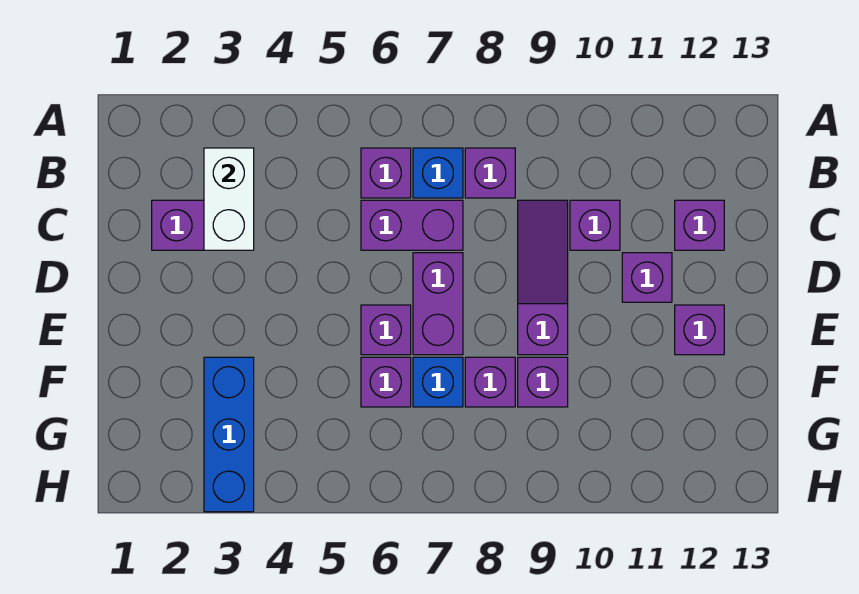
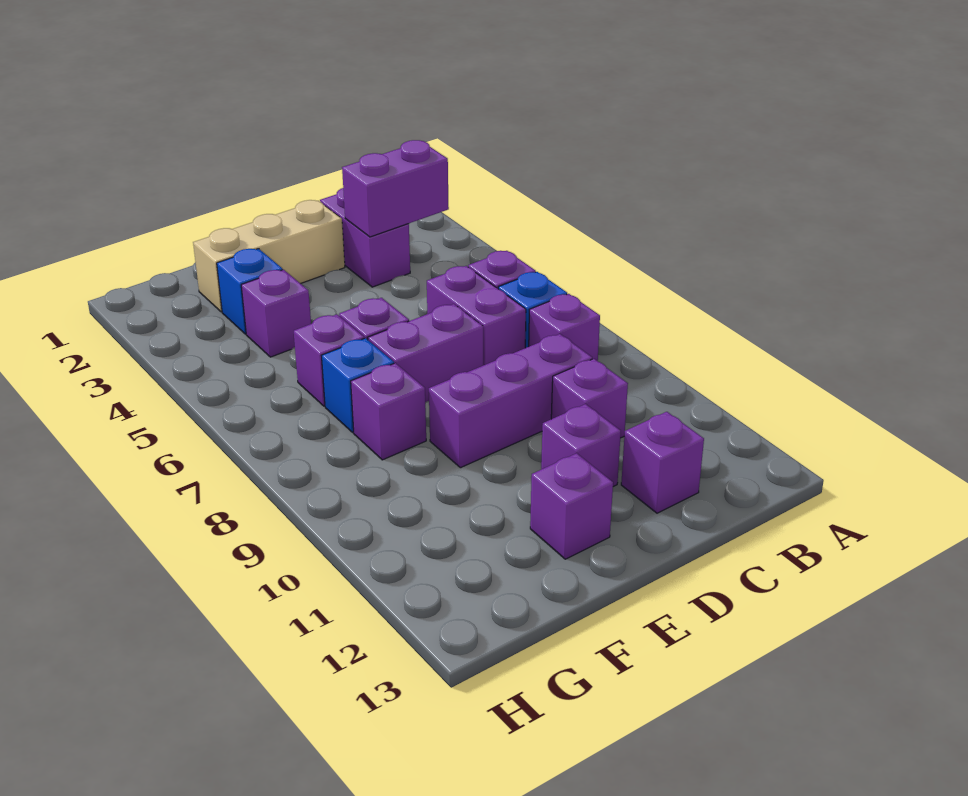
white brick B3:C3 level 2 -> purple brick B3:C3 level 2
purple slope C9:E9 level 1 top E -> purple brick C9:E9 level 1
none -> tan brick D2:F2 level 1
blue brick F3:H3 level 1 -> blue brick F3 level 1
purple brick F9 level 1 -> purple brick F4 level 1

